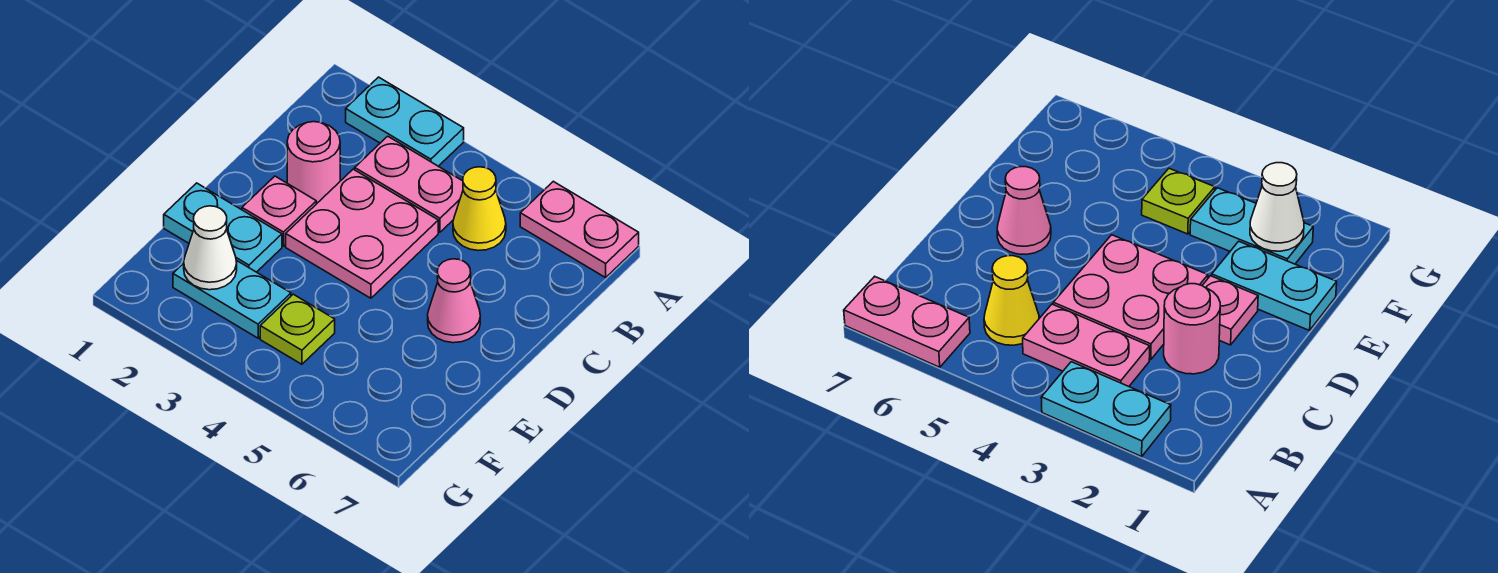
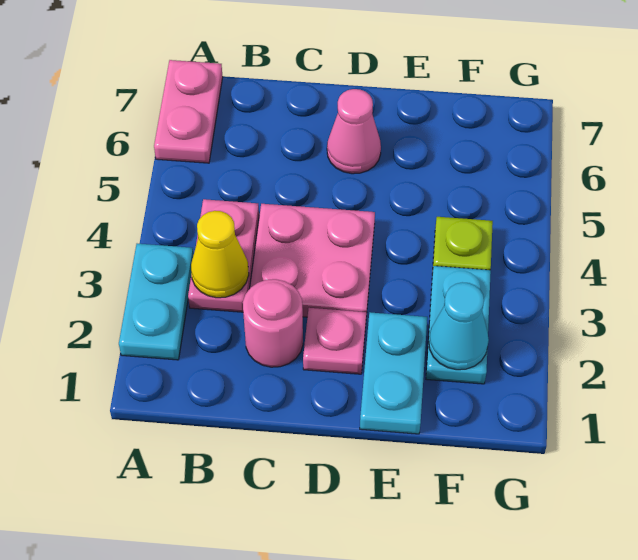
yellow cone B5 level 1 -> yellow cone B3 level 2
white cone F2 level 2 -> cyan cone F2 level 2

